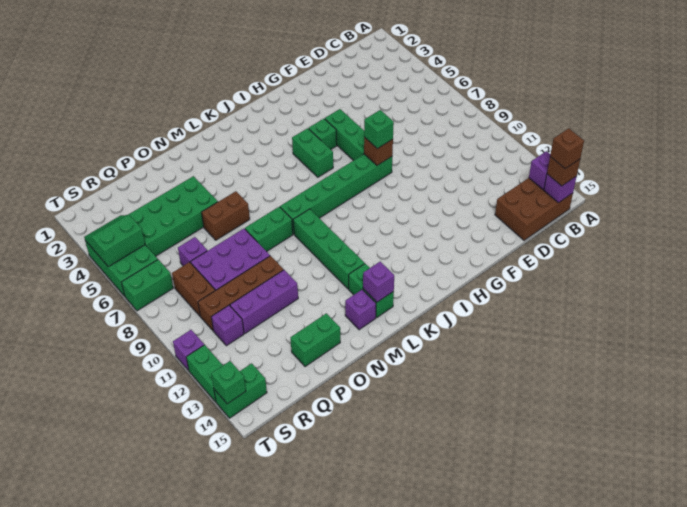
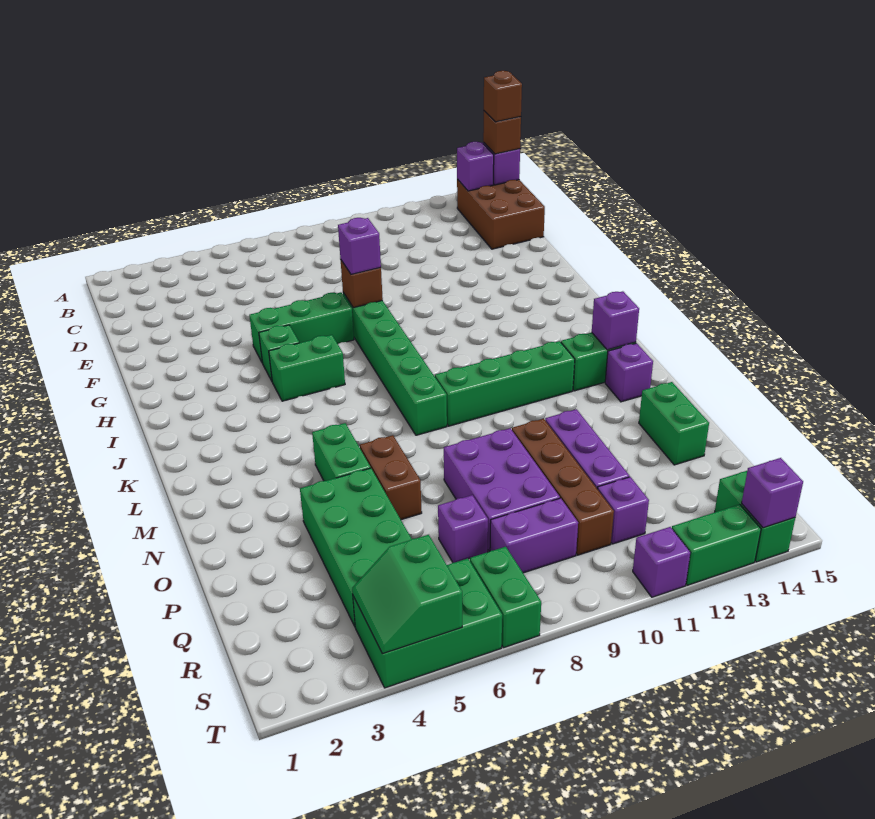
green brick G8 level 3 -> purple brick G8 level 3
green brick M8:N8 level 1 -> green brick M5:N5 level 1
brown brick R8:R9 level 1 -> purple brick R8:R9 level 1
green brick T14 level 2 -> purple brick T14 level 2

